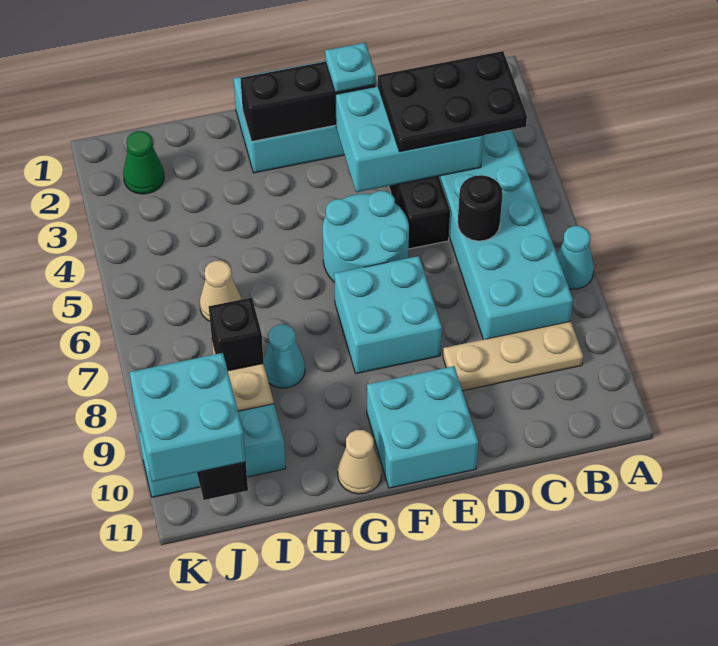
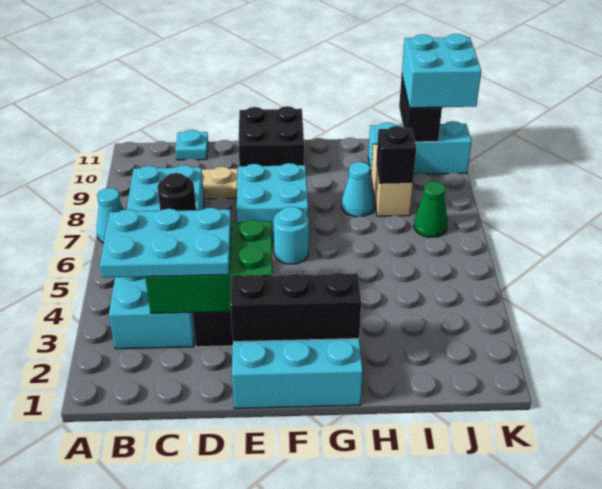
black plate B3:D4 level 3 -> cyan plate B3:D4 level 3
cyan brick C3:E4 level 2 -> green brick C3:E4 level 2
cyan plate E2 level 3 -> cyan plate C11 level 1
cyan round brick E5:F6 level 1 -> cyan round brick F6 level 1
cyan brick E10:F11 level 1 -> black brick E10:F11 level 1
tan cone G11 level 1 -> none
tan cone I6 level 1 -> none
green cone J2 level 1 -> green cone J7 level 1

